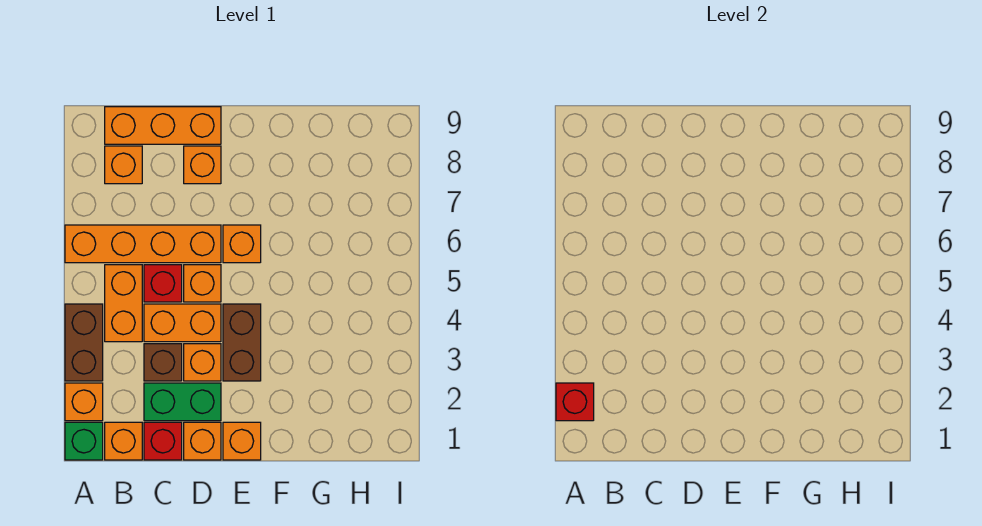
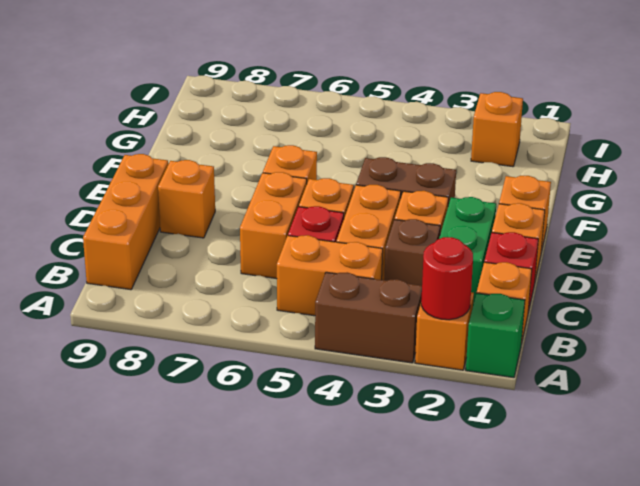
red brick A2 level 2 -> red round brick A2 level 2
orange brick A6:D6 level 1 -> orange brick C6:D6 level 1
orange brick B8 level 1 -> orange brick H2 level 1

